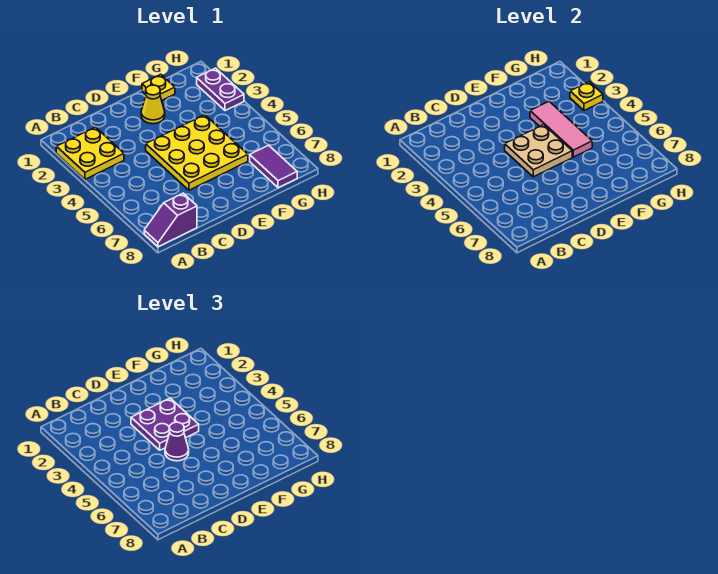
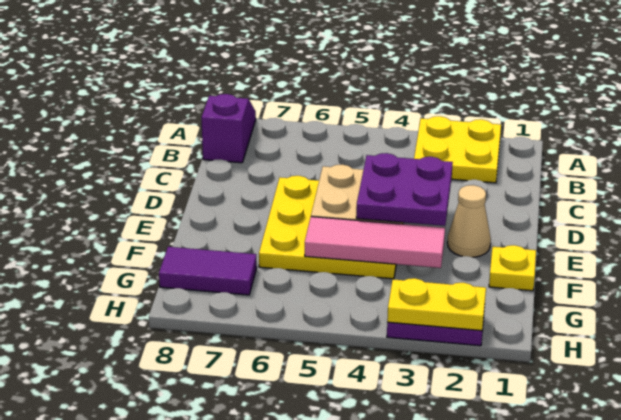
purple cone D5 level 3 -> none
yellow cone E2 level 1 -> tan cone E2 level 1
yellow plate H3 level 2 -> yellow plate H2:H3 level 2

